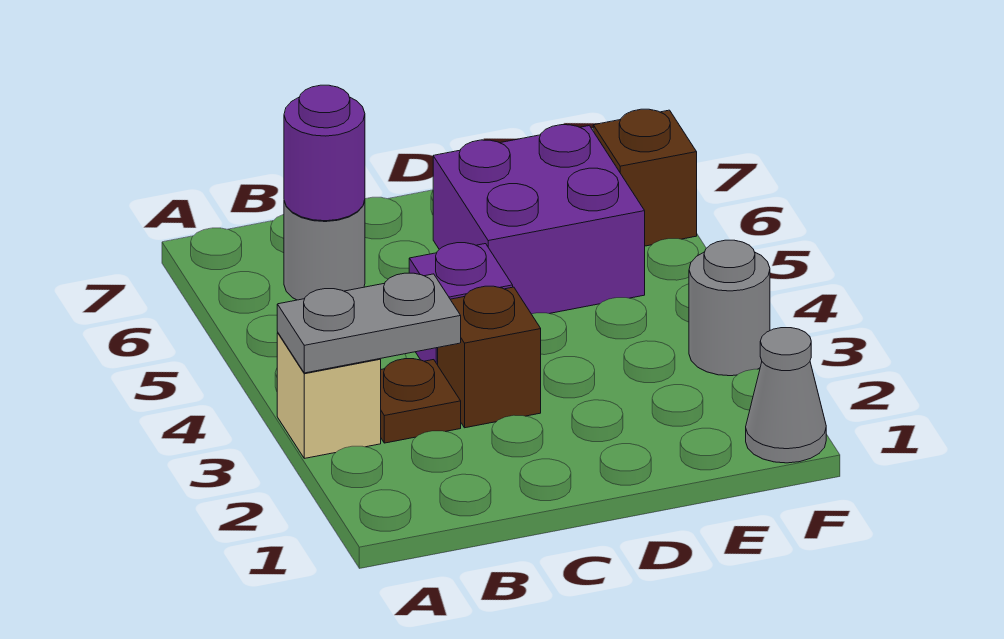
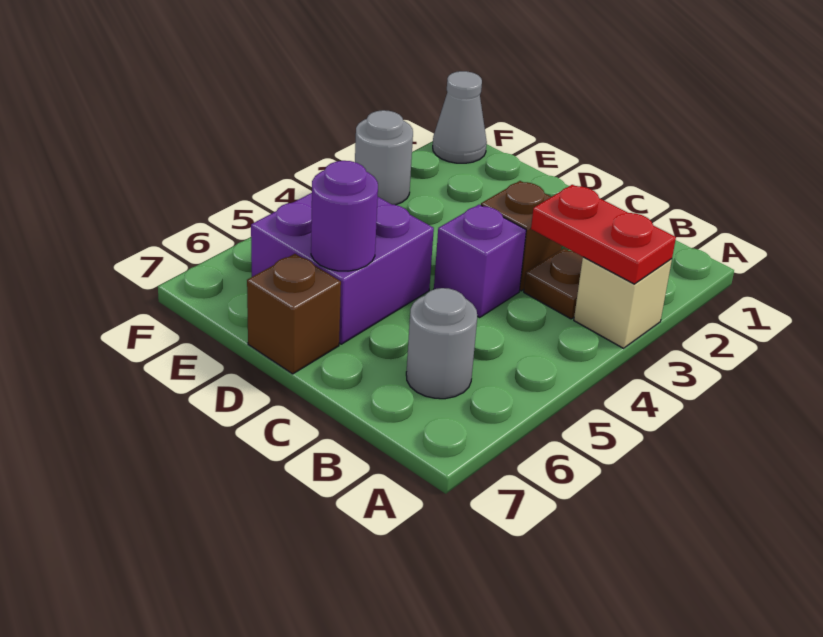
grey plate A3:B3 level 2 -> red plate A3:B3 level 2
purple round brick B6 level 2 -> purple round brick D6 level 2
brown brick F6 level 1 -> brown brick D7 level 1

